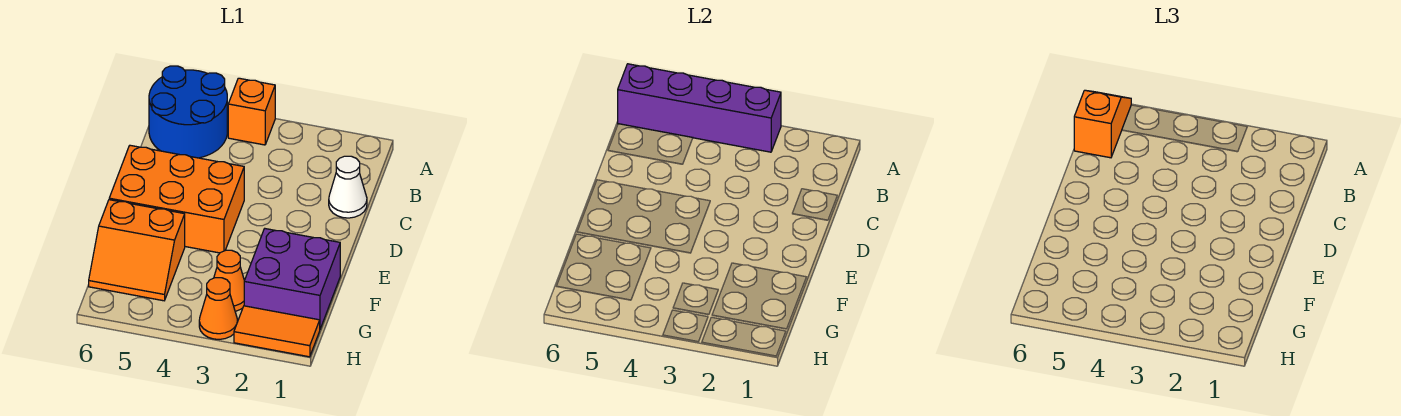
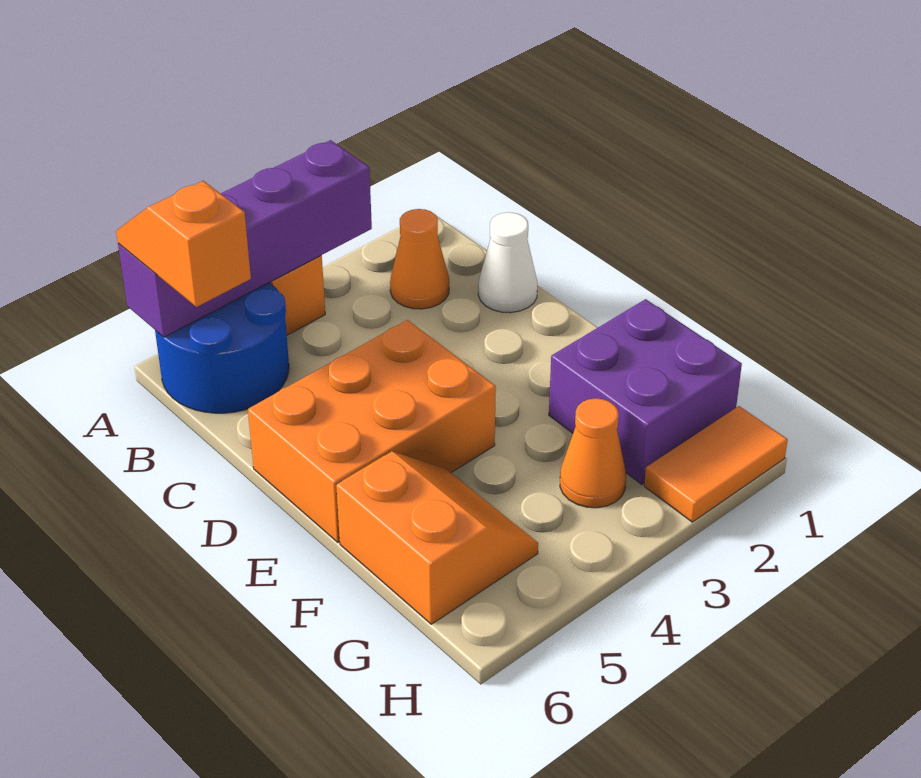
orange slope F5:G6 level 1 top F -> orange slope F5:G6 level 1 top 6
orange cone H3 level 1 -> orange cone B2 level 1

